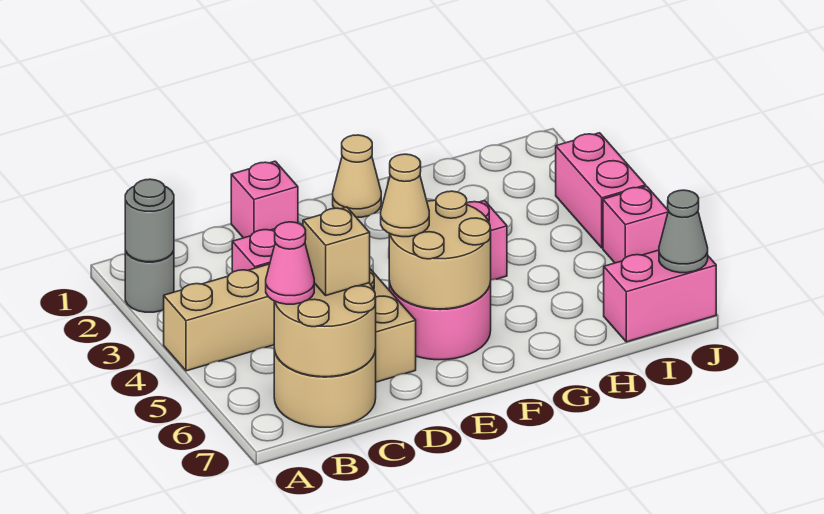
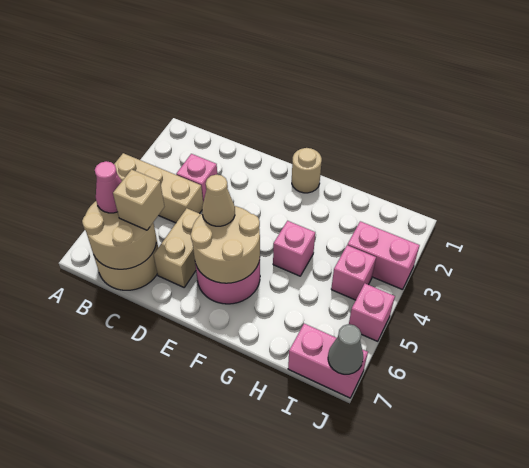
grey round brick A2 level 1 -> none
grey round brick A2 level 2 -> none
pink brick D1 level 1 -> pink brick I4 level 1
tan cone F1 level 1 -> tan round brick F1 level 1
pink brick J3:J4 level 1 -> pink brick I3:J3 level 1

